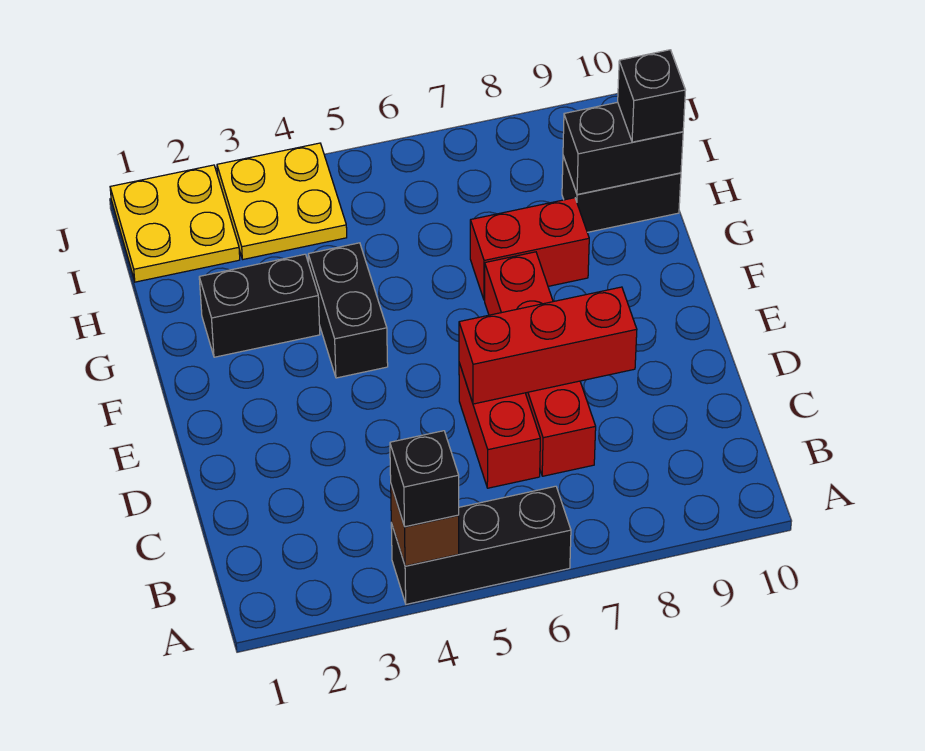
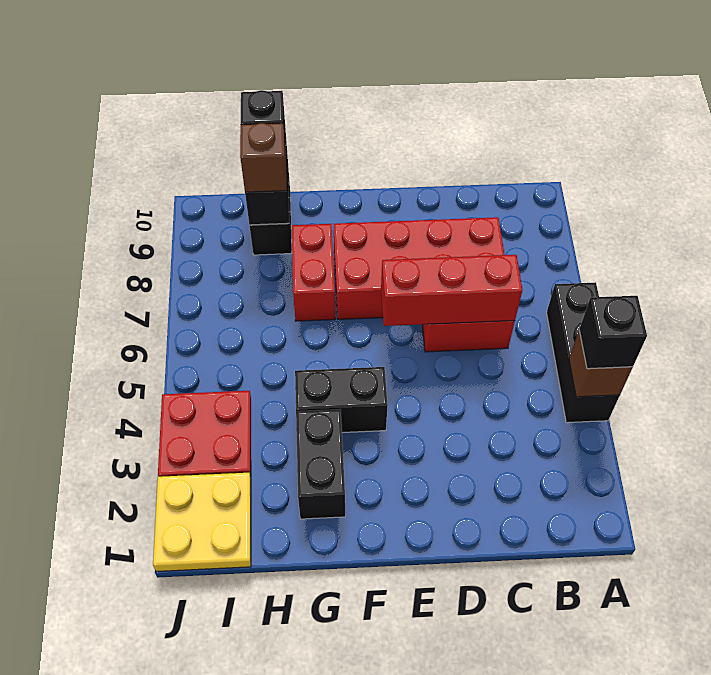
red brick C7:F7 level 1 -> red brick C7:F8 level 1
red brick D6:D8 level 2 -> red brick C6:E6 level 2
none -> brown brick H9 level 3
yellow plate I3:J4 level 1 -> red plate I3:J4 level 1

